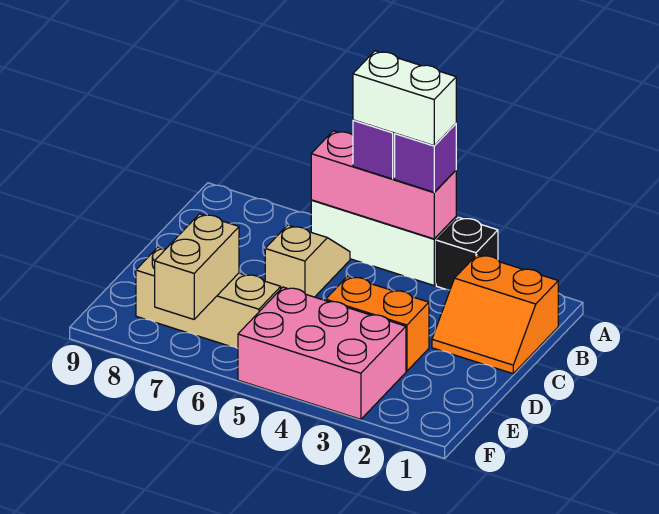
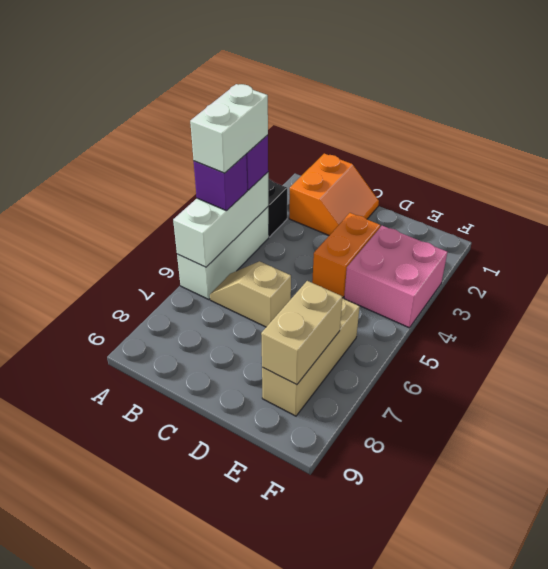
pink brick A4:A6 level 2 -> white brick A4:A6 level 2
pink brick E3:F5 level 1 -> pink brick E3:F4 level 1
tan brick E7:F7 level 2 -> tan brick E7:E8 level 2

